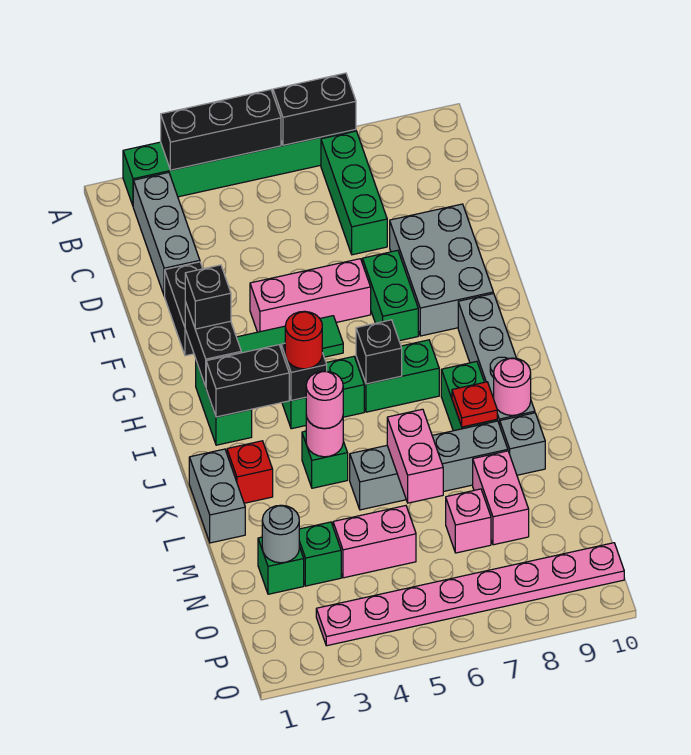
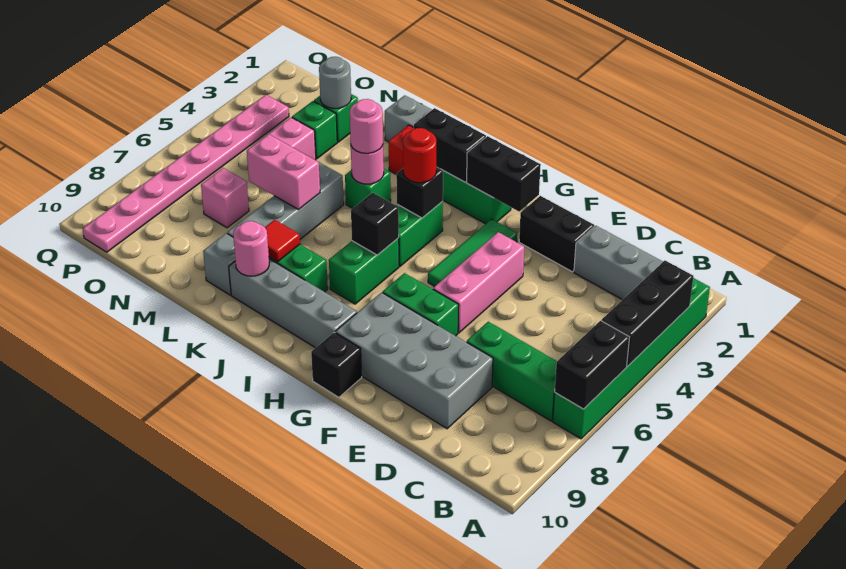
grey brick E8:G9 level 1 -> grey brick D8:G9 level 1
black brick G2 level 3 -> black brick G10 level 1
black brick I2:I3 level 2 -> black brick I2:J2 level 2
red plate K8 level 2 -> red tile K8 level 2
pink brick M8:N8 level 1 -> none

